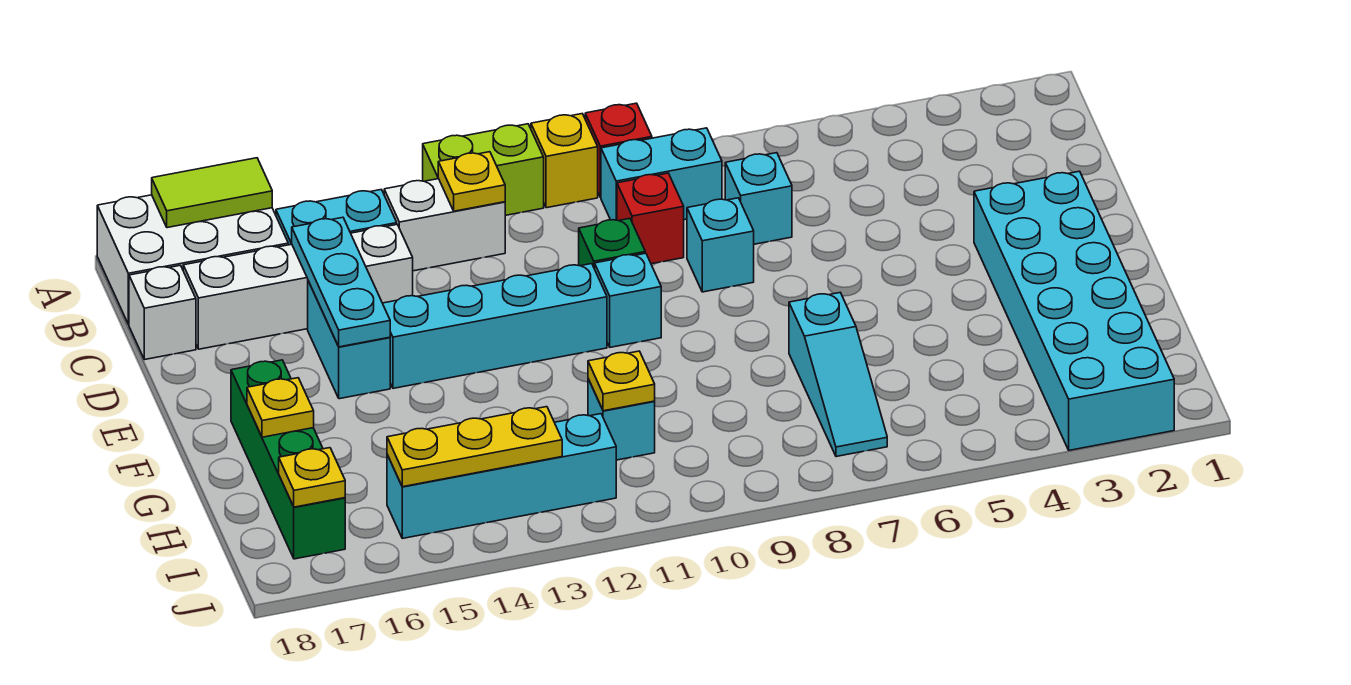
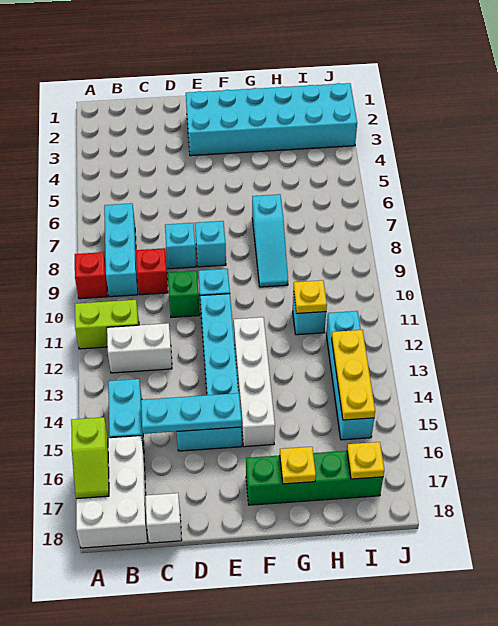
yellow brick A10 level 1 -> none
lime brick A11:A12 level 1 -> lime brick A11:B11 level 1
lime tile A16:A17 level 2 -> lime slope A16:A17 level 2 top 16
cyan brick B8:B9 level 1 -> cyan brick B7:B9 level 1
white brick B12:B13 level 1 -> white brick B12:C12 level 1
yellow plate B12 level 2 -> none
cyan brick C7 level 1 -> cyan brick E8 level 1
white brick C14:C17 level 1 -> white brick F12:F15 level 1
cyan slope G7:I7 level 1 top G -> cyan slope G7:G9 level 1 top 7

